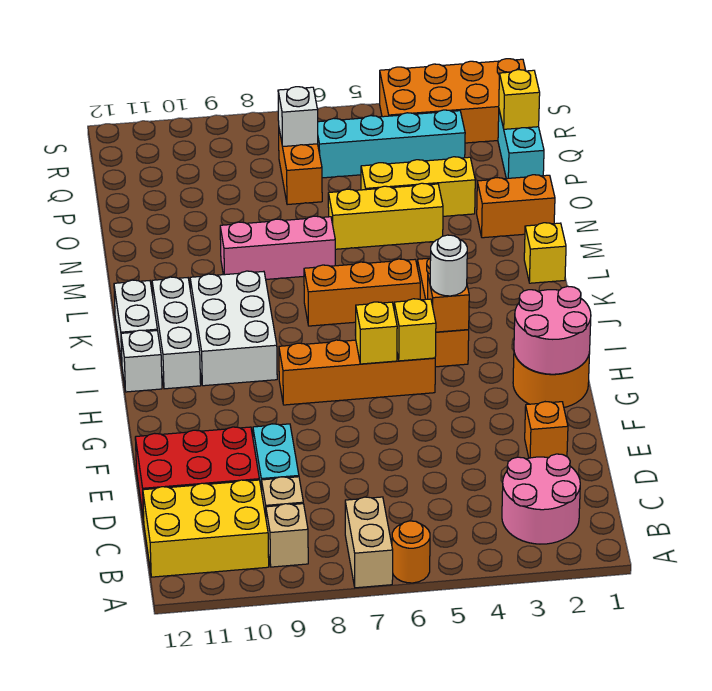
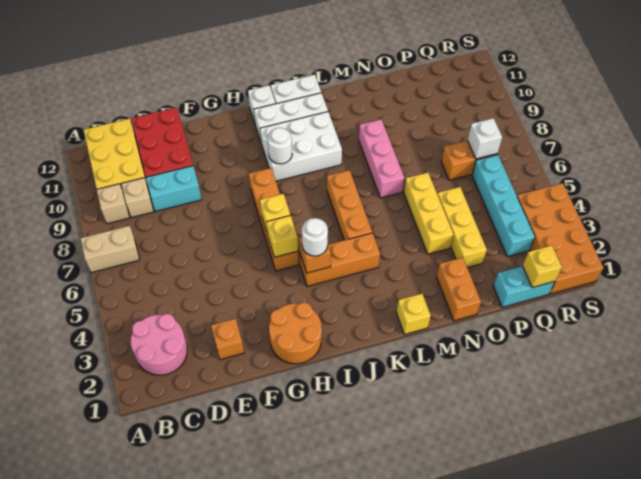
orange round brick A6 level 1 -> none
pink round brick G1:H2 level 2 -> none
none -> white round brick I9 level 2

